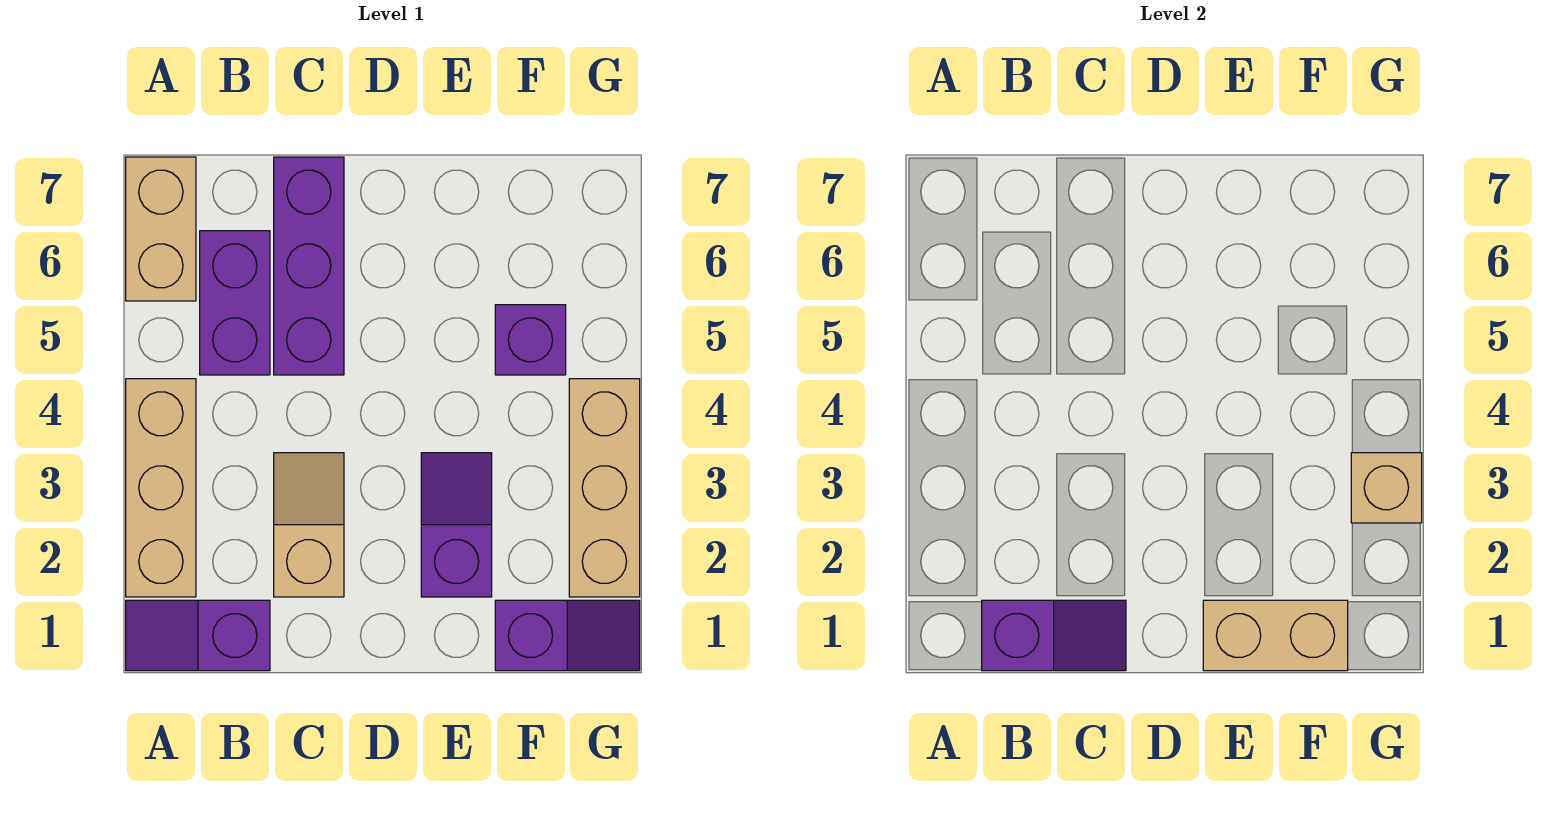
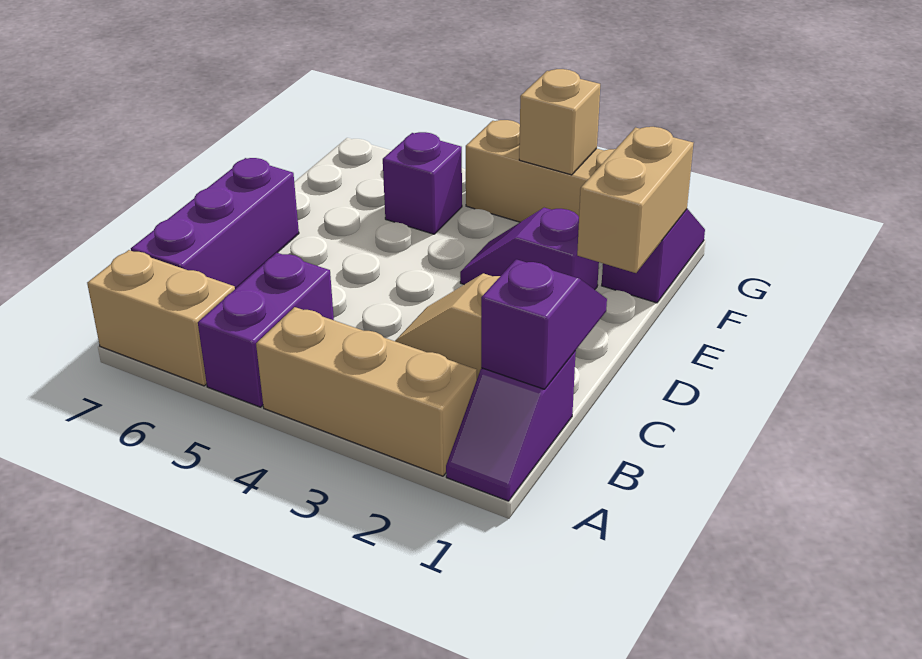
purple brick B5:B6 level 1 -> purple brick A5:B5 level 1
purple brick C5:C7 level 1 -> purple brick B7:D7 level 1

